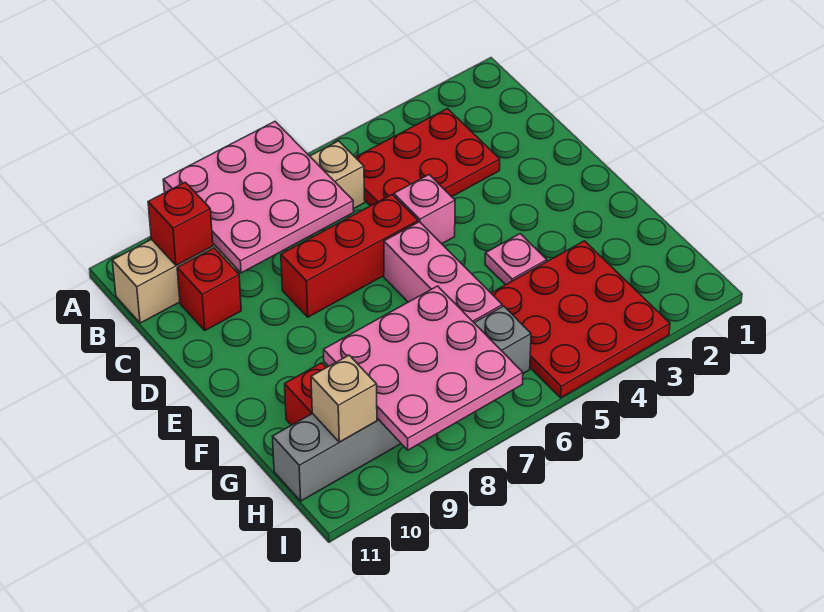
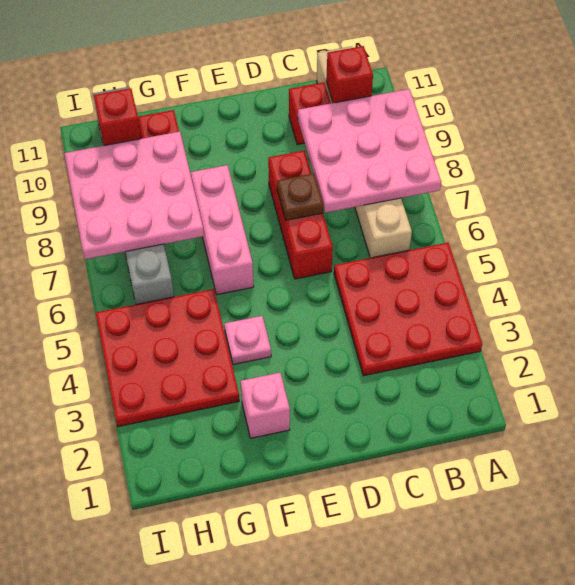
red plate B3:C5 level 1 -> red plate A3:C5 level 1
pink brick D5 level 1 -> pink brick F2 level 1
none -> brown plate D7 level 2
pink brick E6:G6 level 1 -> pink brick F6:F8 level 1
tan brick H10 level 2 -> red brick H10 level 2

